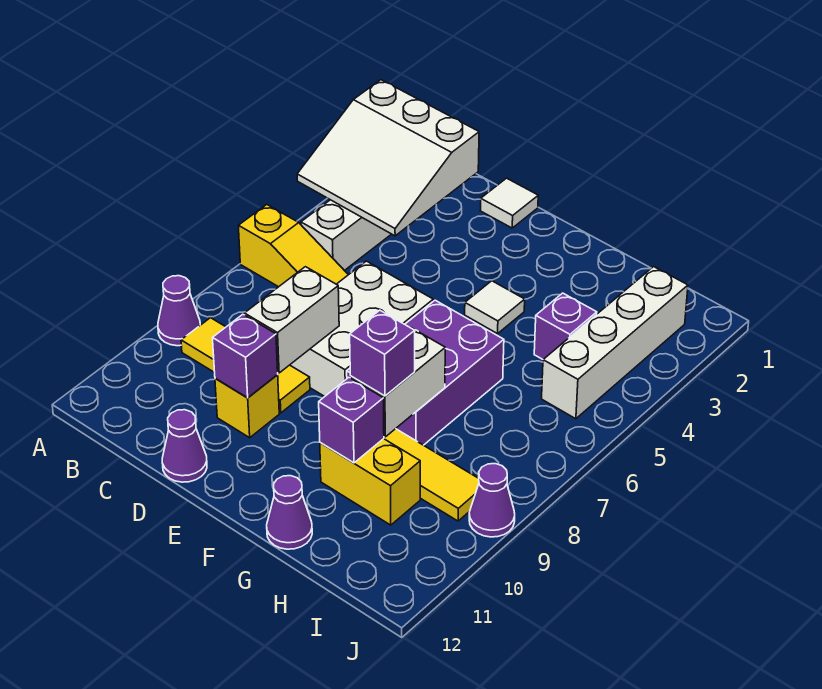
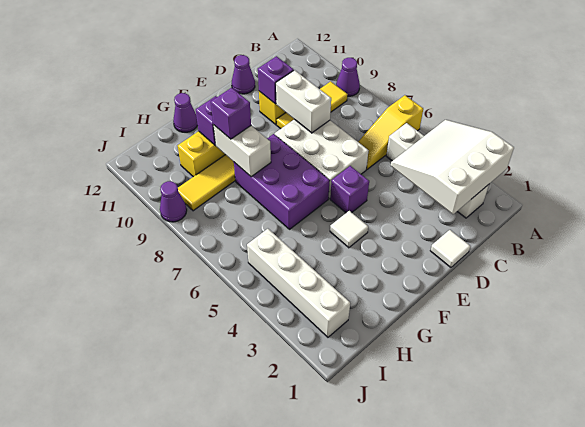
purple brick H4 level 1 -> purple brick E5 level 1

